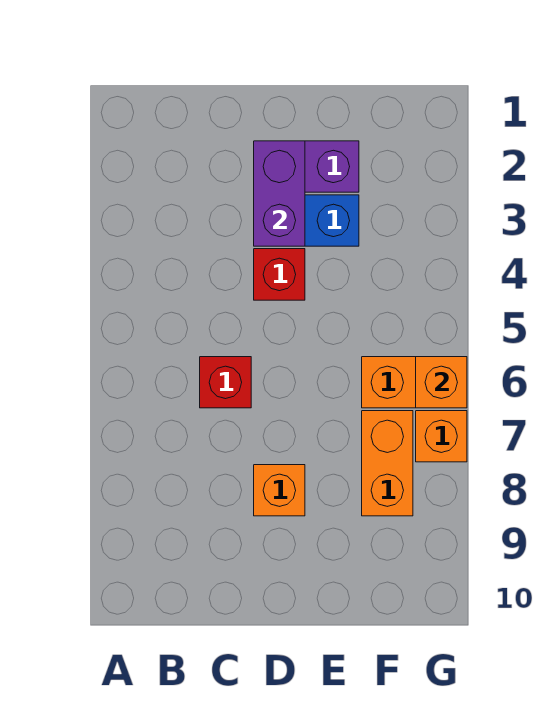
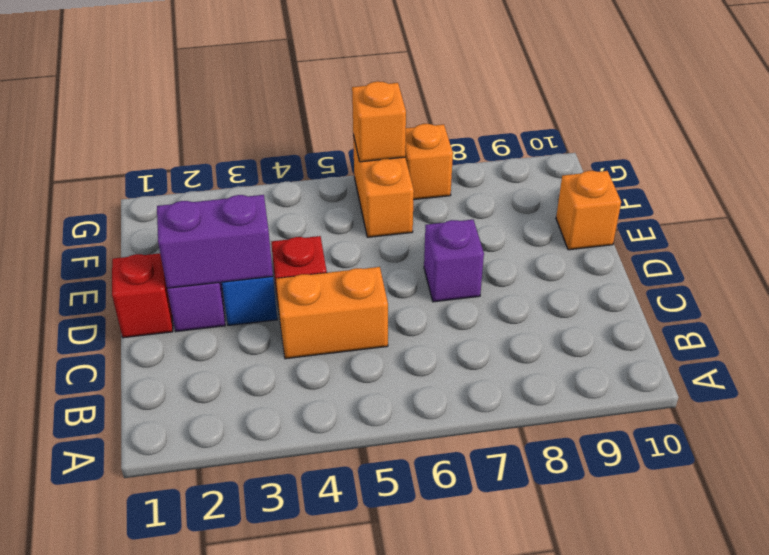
red brick C6 level 1 -> red brick D1 level 1
none -> purple brick D7 level 1
orange brick D8 level 1 -> orange brick E10 level 1
orange brick F7:F8 level 1 -> orange brick C4:C5 level 1

